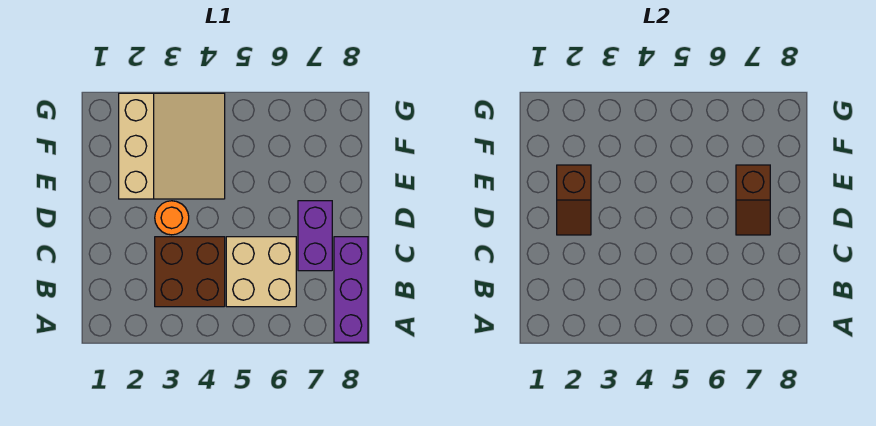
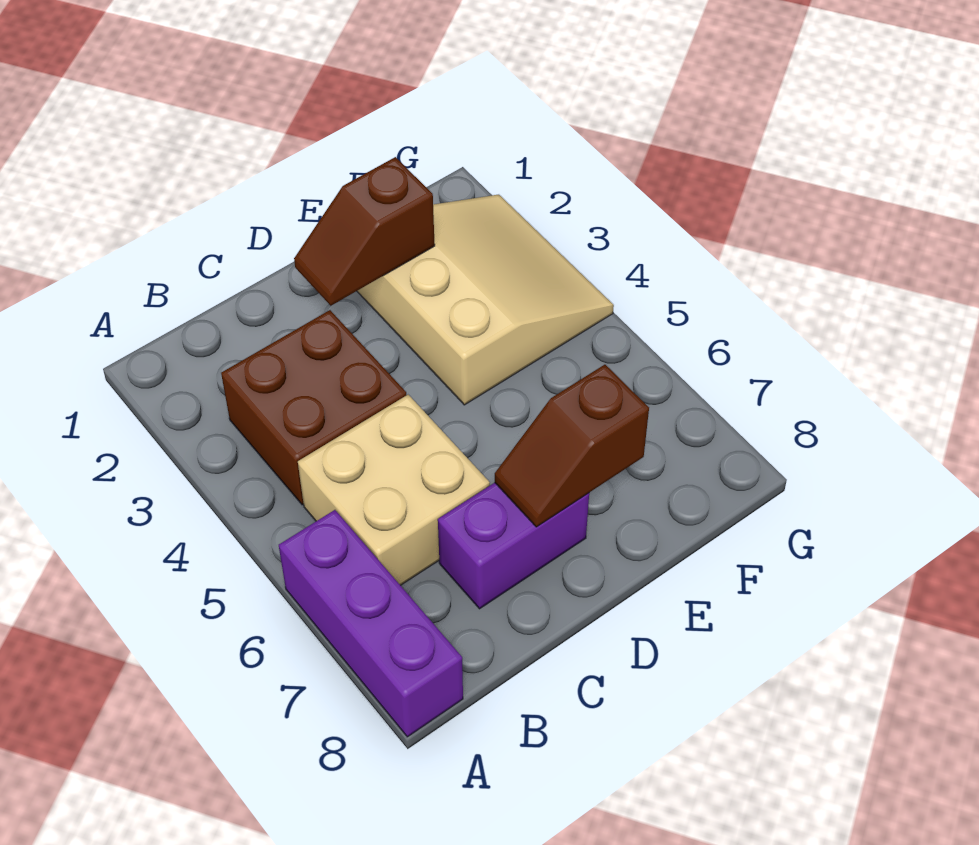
purple brick A8:C8 level 1 -> purple brick A6:A8 level 1
orange round brick D3 level 1 -> none
tan slope E2:G4 level 1 top 2 -> tan slope E2:G4 level 1 top E

